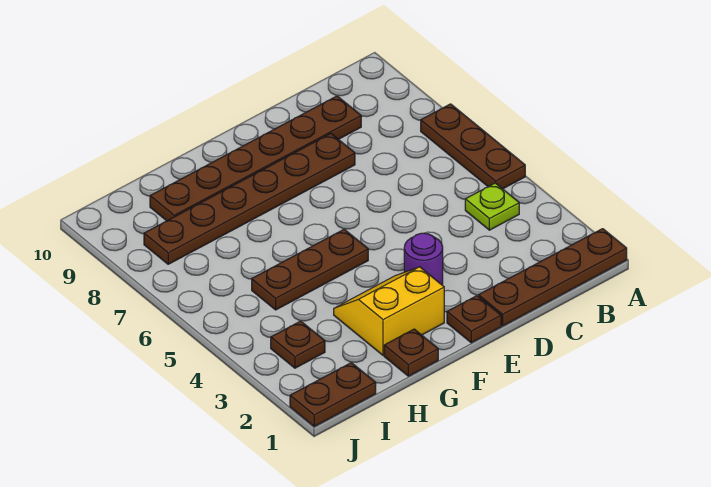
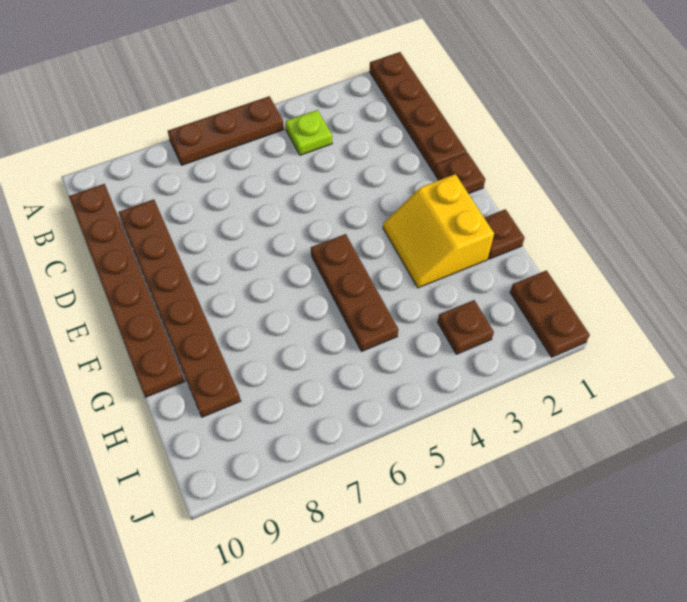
brown plate D8:I8 level 1 -> brown plate B10:G10 level 1
purple round brick E3 level 1 -> none

